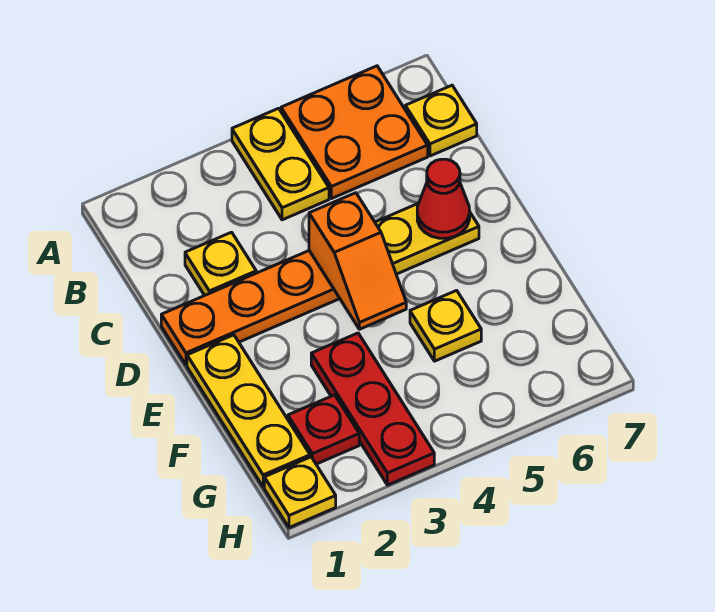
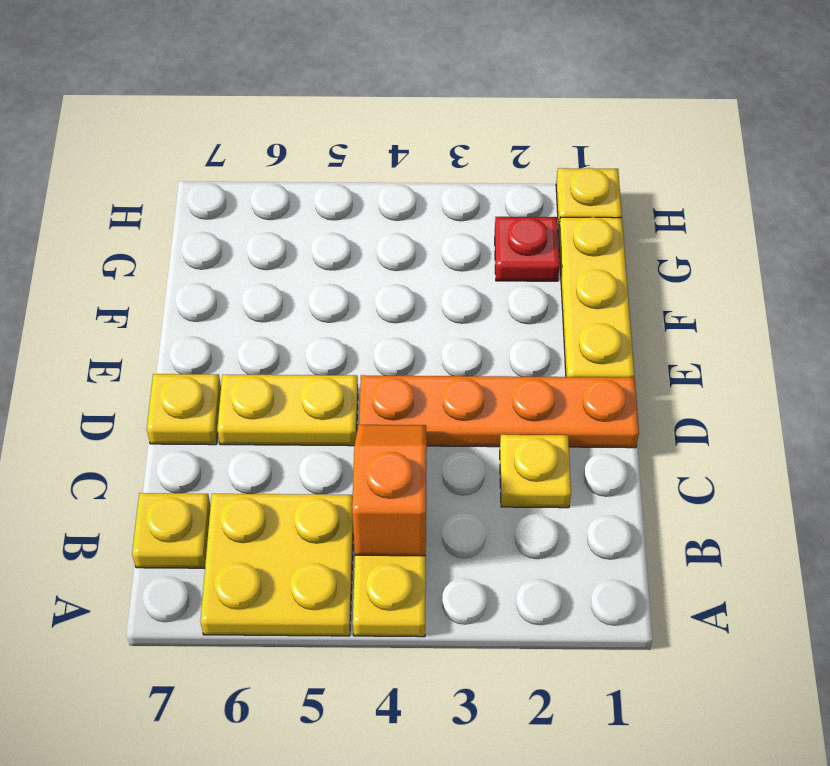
orange plate A5:B6 level 1 -> yellow plate A5:B6 level 1
orange slope D4:E4 level 2 top D -> orange slope B4:C4 level 2 top B
red cone D6 level 2 -> none
red plate F3:H3 level 1 -> none
yellow plate F5 level 1 -> yellow plate D7 level 1

